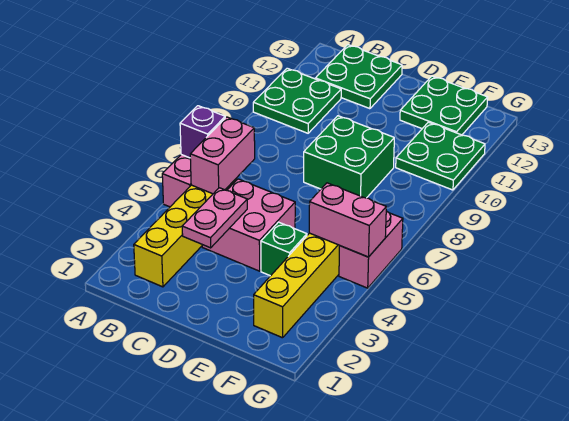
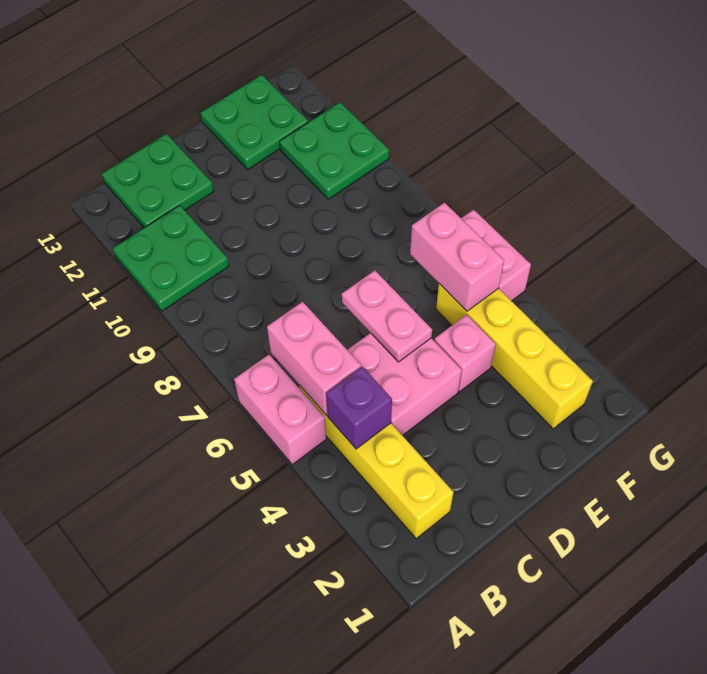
purple brick A6 level 2 -> purple brick B4 level 2
pink plate C3:C4 level 2 -> pink plate D5:D6 level 2
green brick D8:E9 level 1 -> none
green brick E4 level 1 -> pink brick E4 level 1
pink brick F5:G5 level 2 -> pink brick F5:F6 level 2

